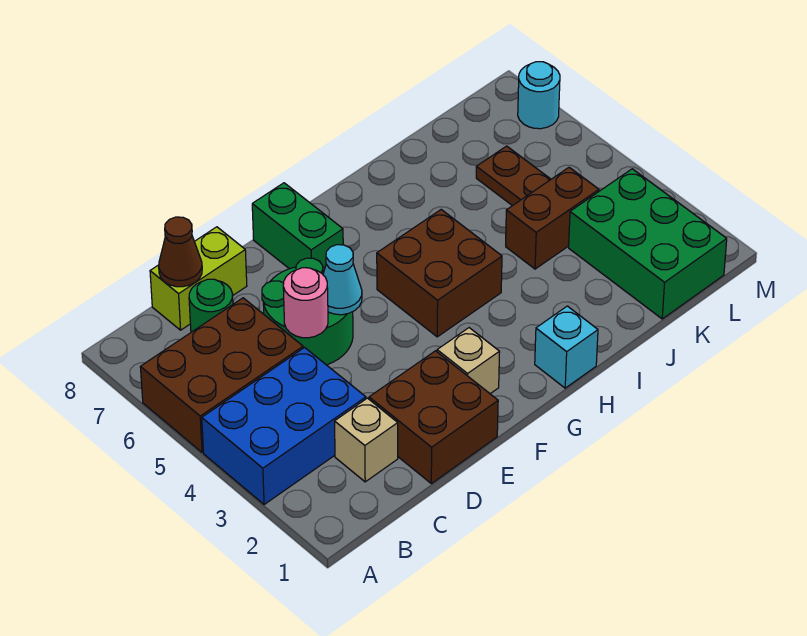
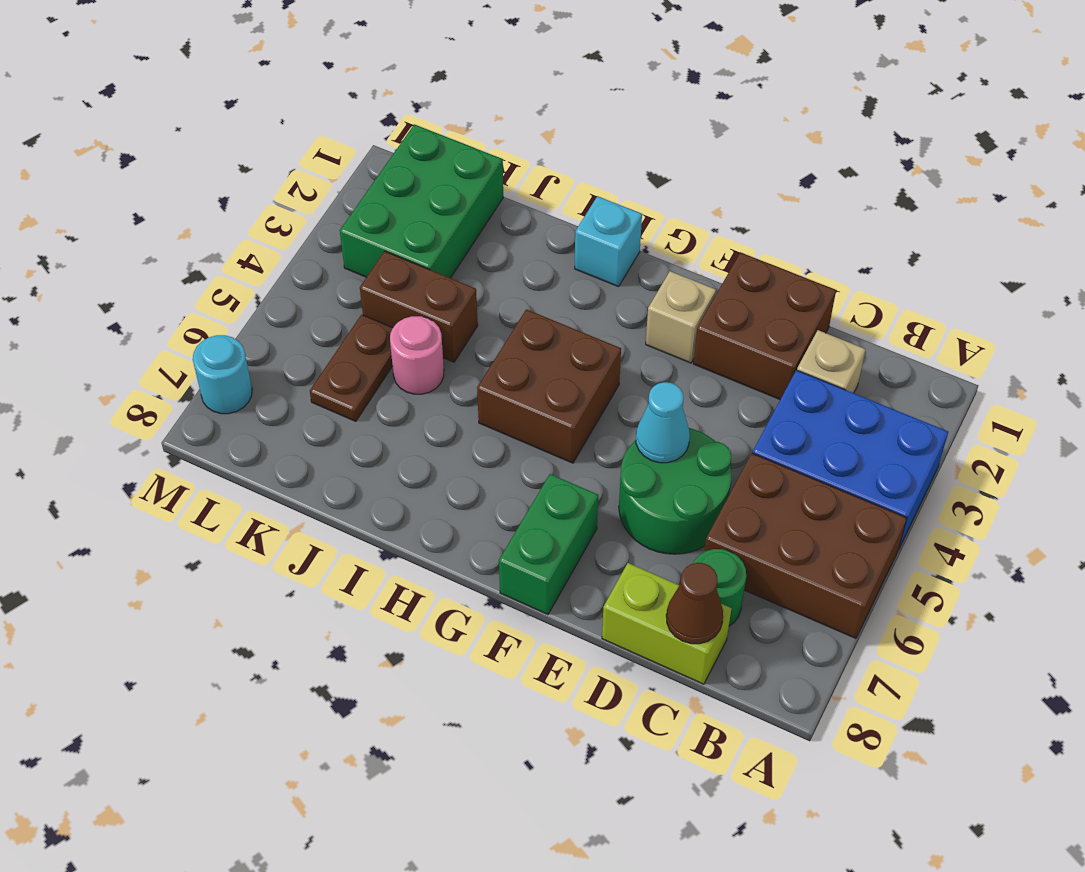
pink round brick D5 level 2 -> pink round brick J5 level 1

